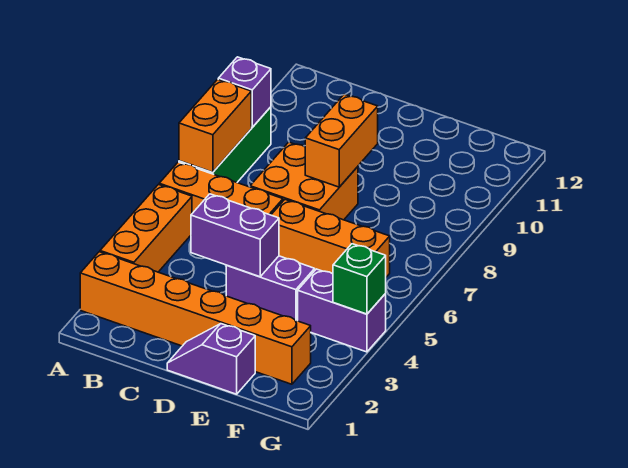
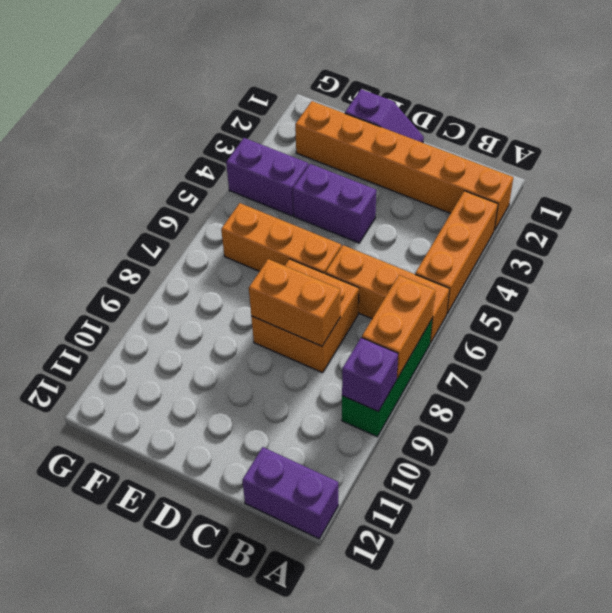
purple brick C4:D4 level 2 -> purple brick A12:B12 level 1
orange brick D8:D9 level 2 -> orange brick C8:D8 level 2
green brick G4 level 2 -> none

